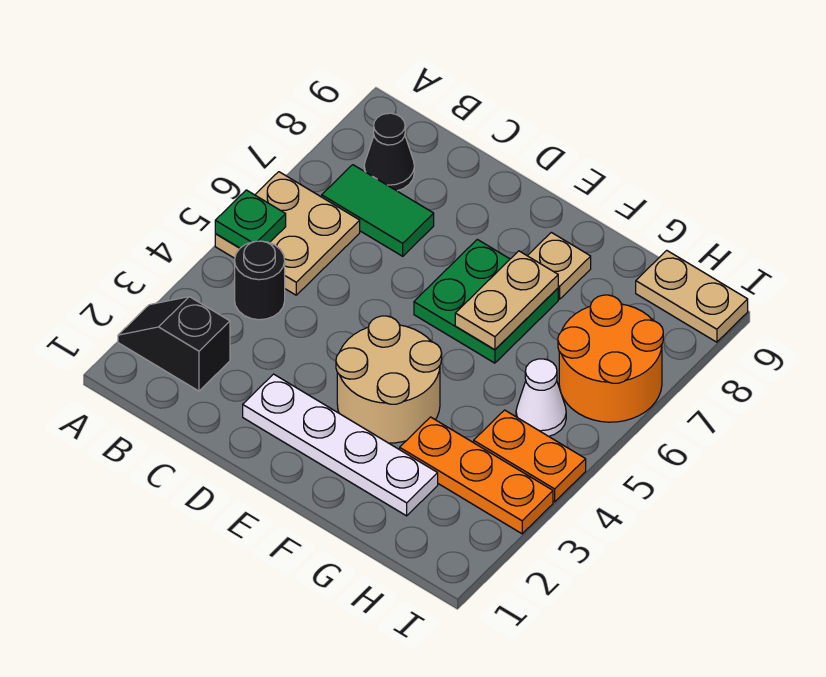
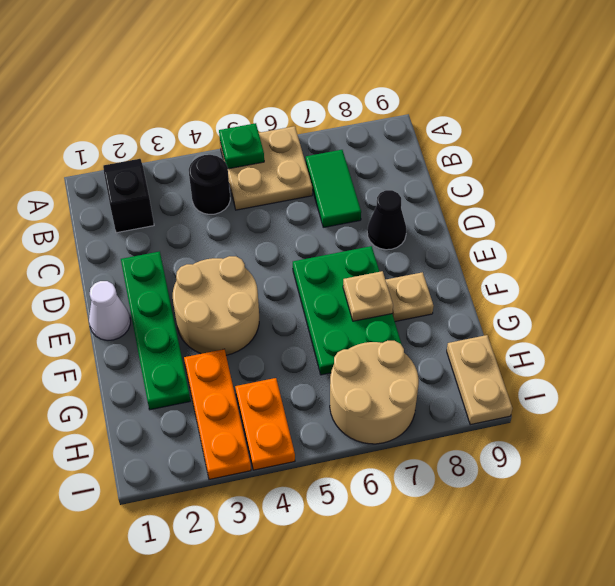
black cone B8 level 1 -> black cone D8 level 1
white plate D2:G2 level 1 -> green plate D2:G2 level 1
green plate E6:F7 level 1 -> green plate E6:G7 level 1
tan plate F6:F7 level 2 -> tan plate F7 level 2
white cone H5 level 1 -> white cone E1 level 1
orange round brick H6:I7 level 1 -> tan round brick H6:I7 level 1

